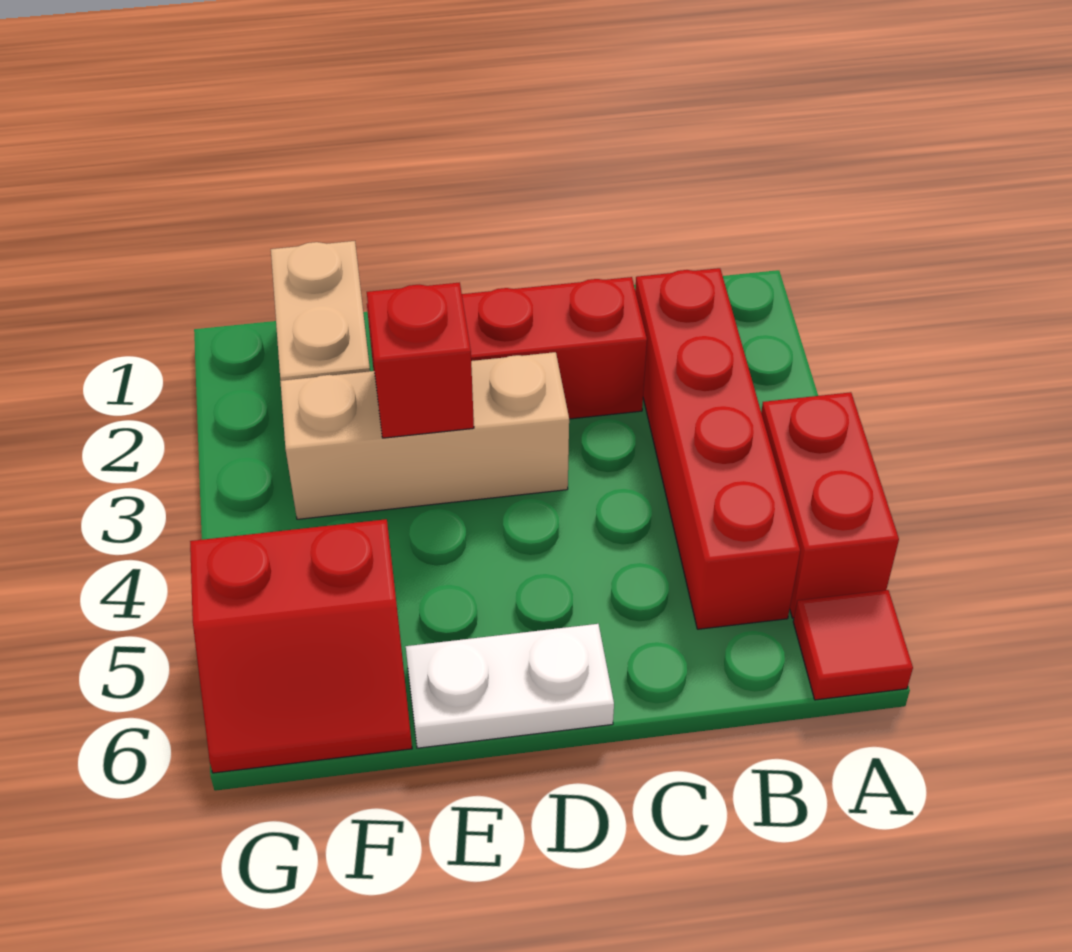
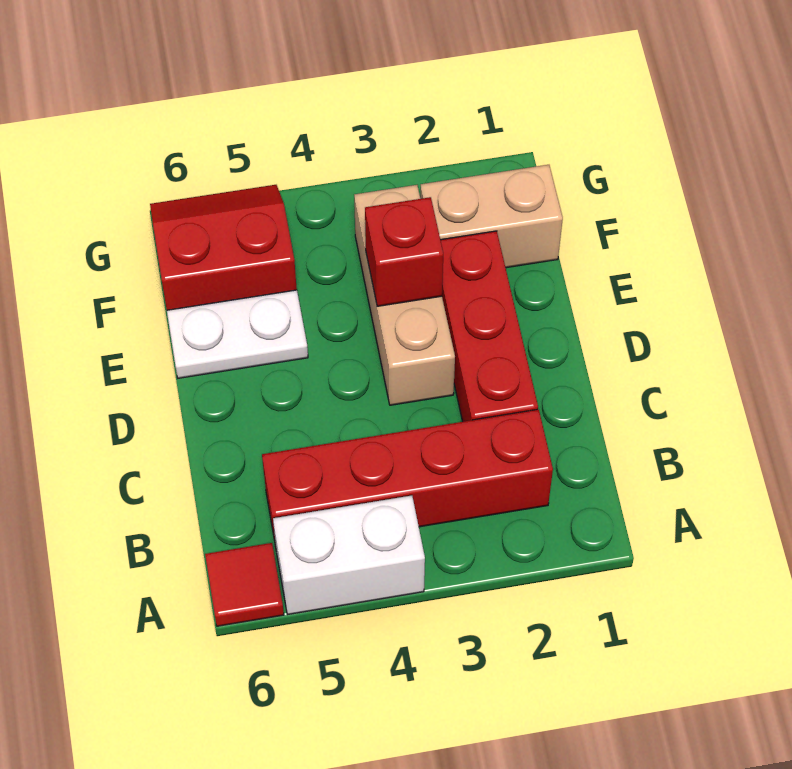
red brick A4:A5 level 1 -> white brick A4:A5 level 1
white plate D6:E6 level 1 -> white plate E5:E6 level 1
red slope F5:G6 level 1 top 5 -> red slope F5:G6 level 1 top F

